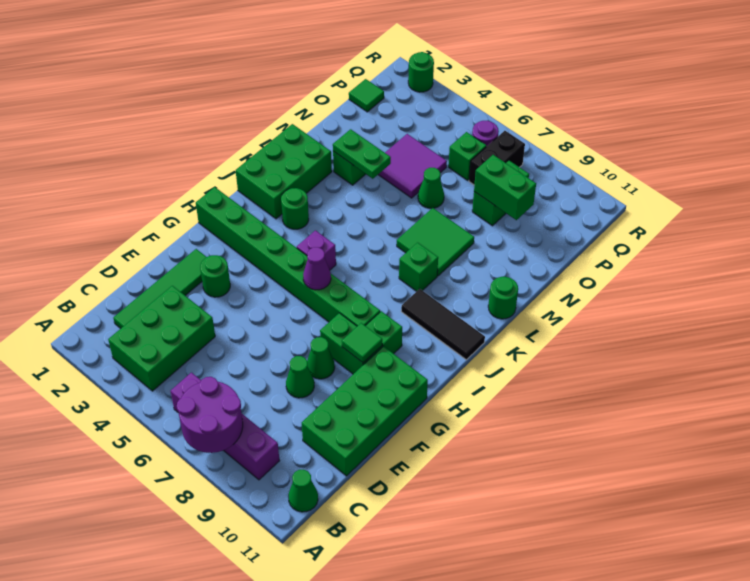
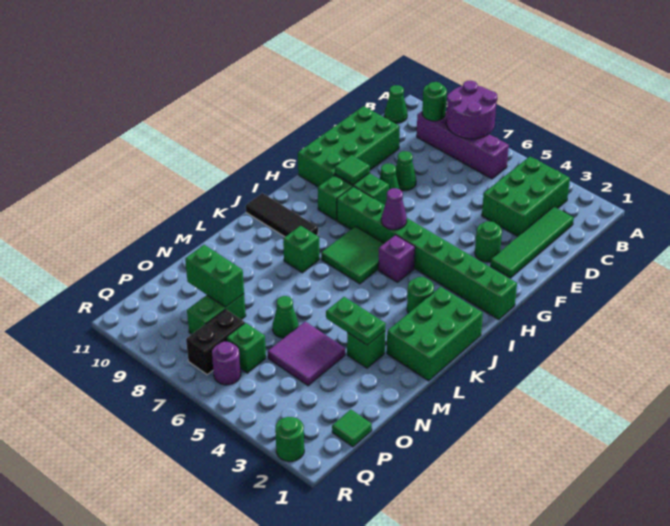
green tile L7:M8 level 1 -> green tile I6:J7 level 1
green round brick L11 level 1 -> green round brick B9 level 2

